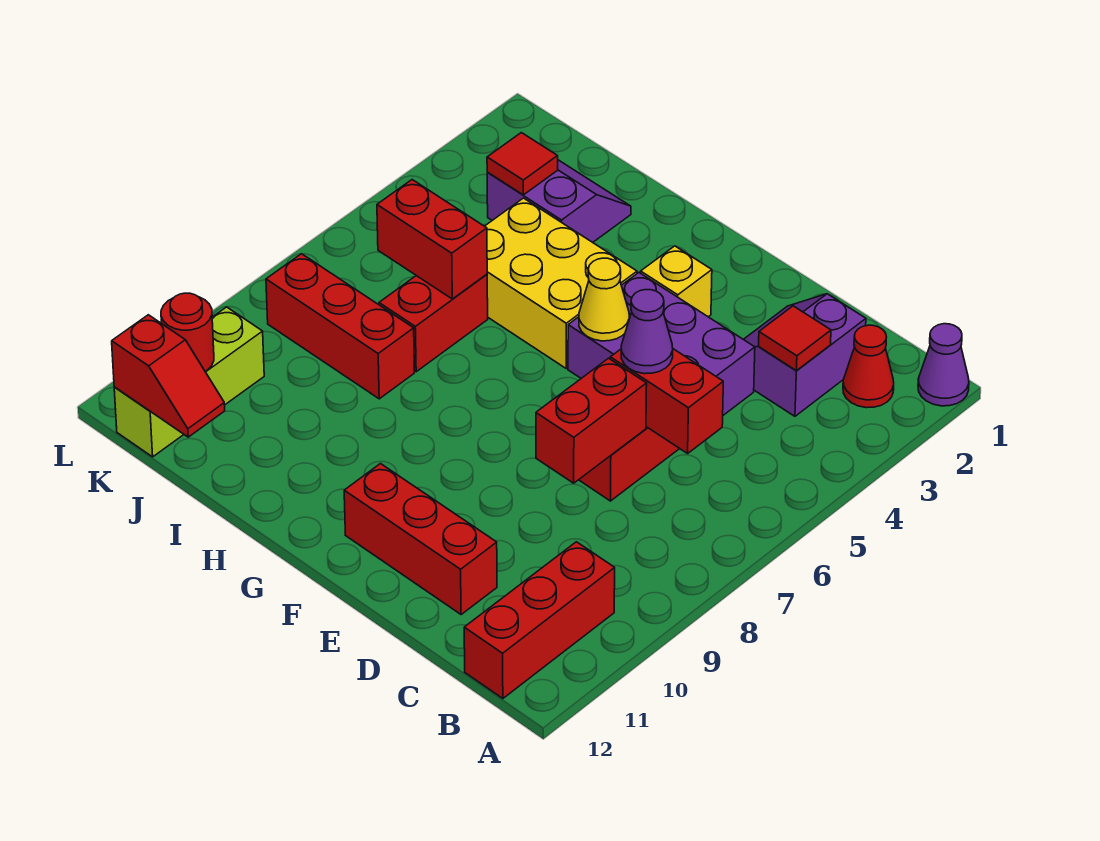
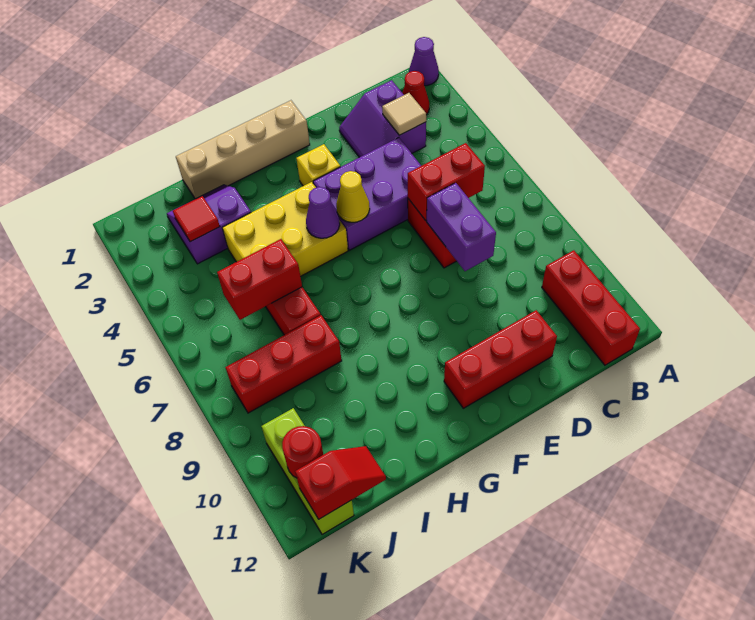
red tile C3 level 2 -> tan tile C3 level 2
purple cone D6 level 3 -> purple cone G5 level 2
red brick D7:D8 level 2 -> purple brick D7:D8 level 2
none -> tan brick F1:I1 level 1

